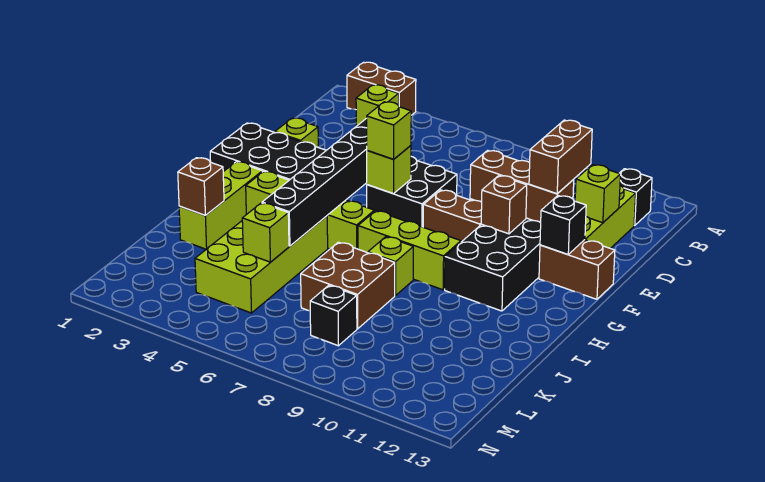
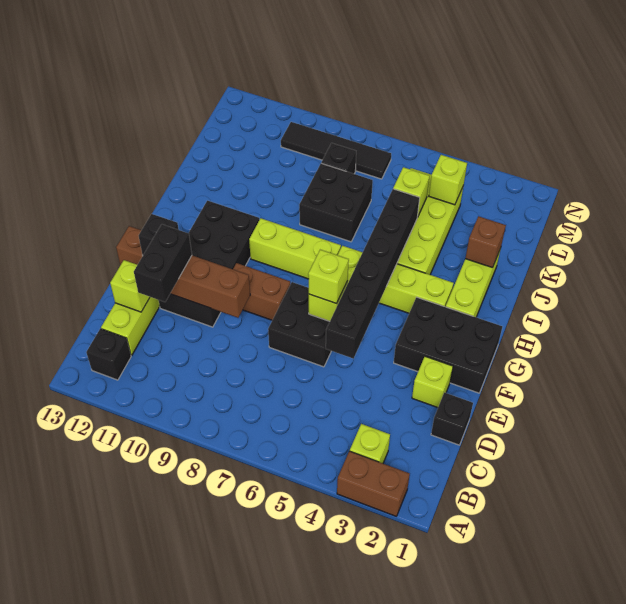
none -> black brick D1 level 1
brown brick D11:E11 level 3 -> black brick D11:E11 level 3
brown brick F10 level 2 -> none
lime brick I8 level 1 -> lime brick L4 level 2
brown brick J7:K8 level 1 -> black brick J7:K8 level 1
none -> black tile M7:M10 level 1

